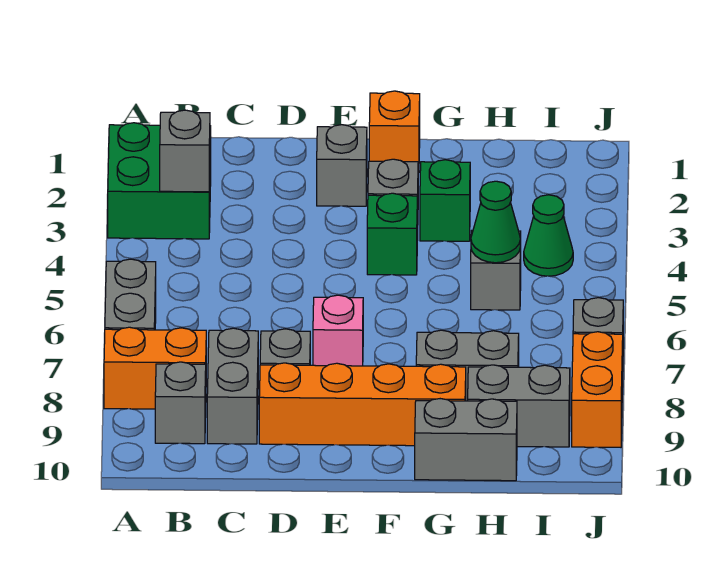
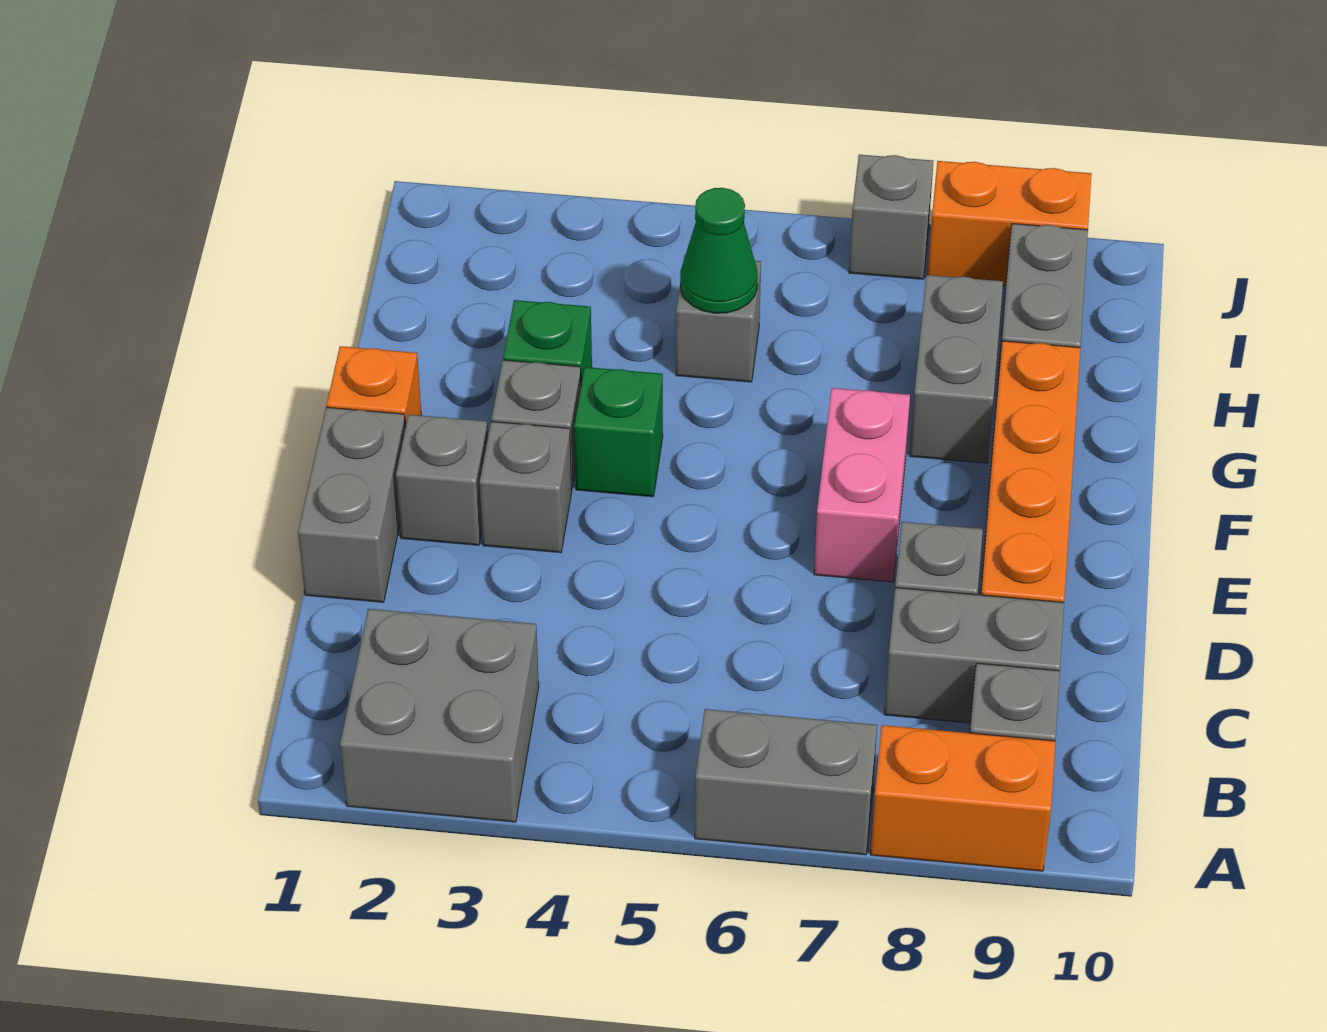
green brick A2:B3 level 1 -> grey brick A2:B3 level 1
orange brick A8:B8 level 1 -> orange brick A8:A9 level 1
grey brick B3 level 2 -> grey brick E3 level 1
pink brick E7 level 1 -> pink brick E7:F7 level 1
grey brick G10:H10 level 1 -> grey brick D1:E1 level 1
green cone I4 level 1 -> none

